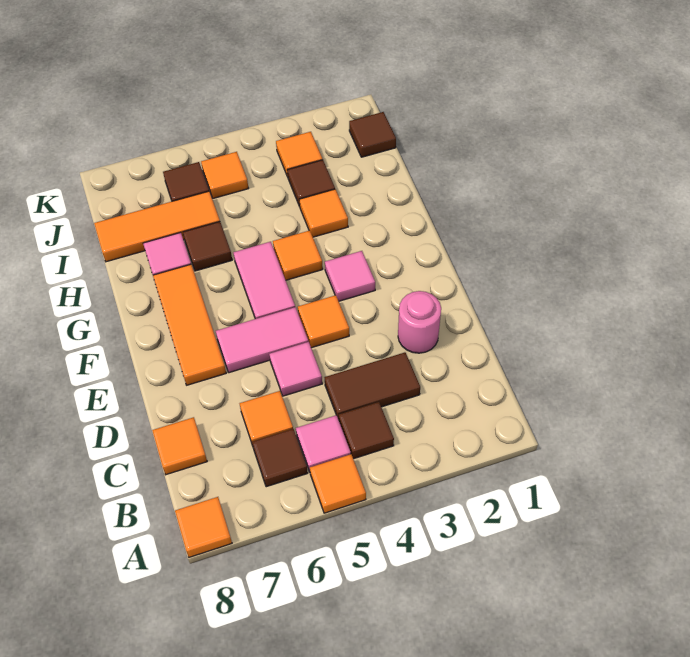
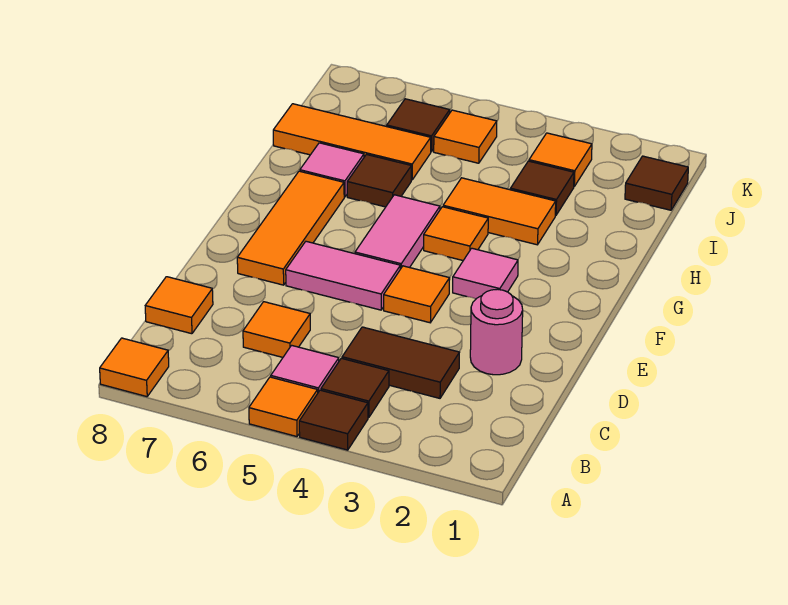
brown tile B6 level 1 -> brown tile A4 level 1
pink tile D5 level 1 -> none
orange tile H3 level 1 -> orange tile H3:H4 level 1

